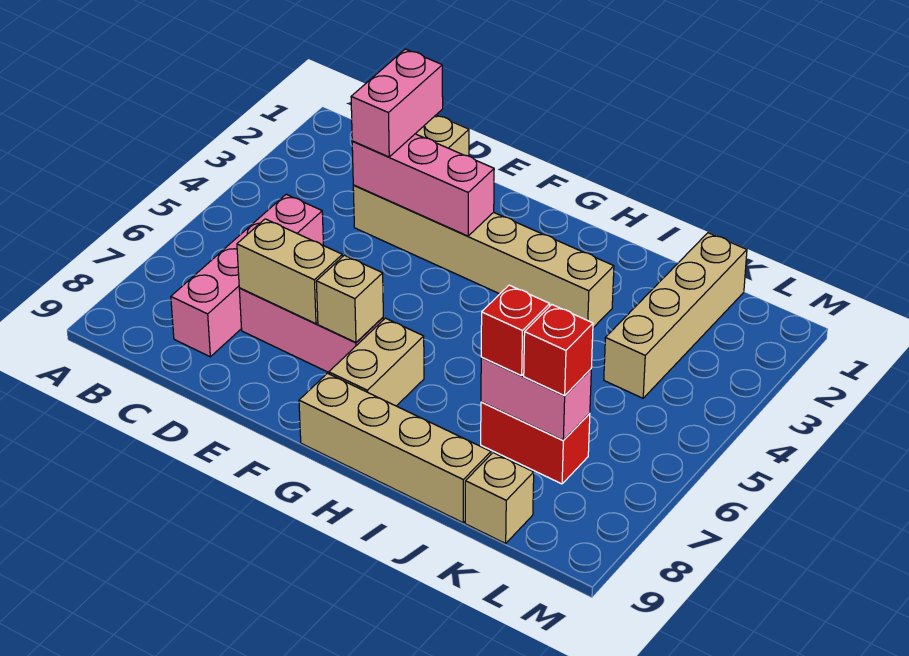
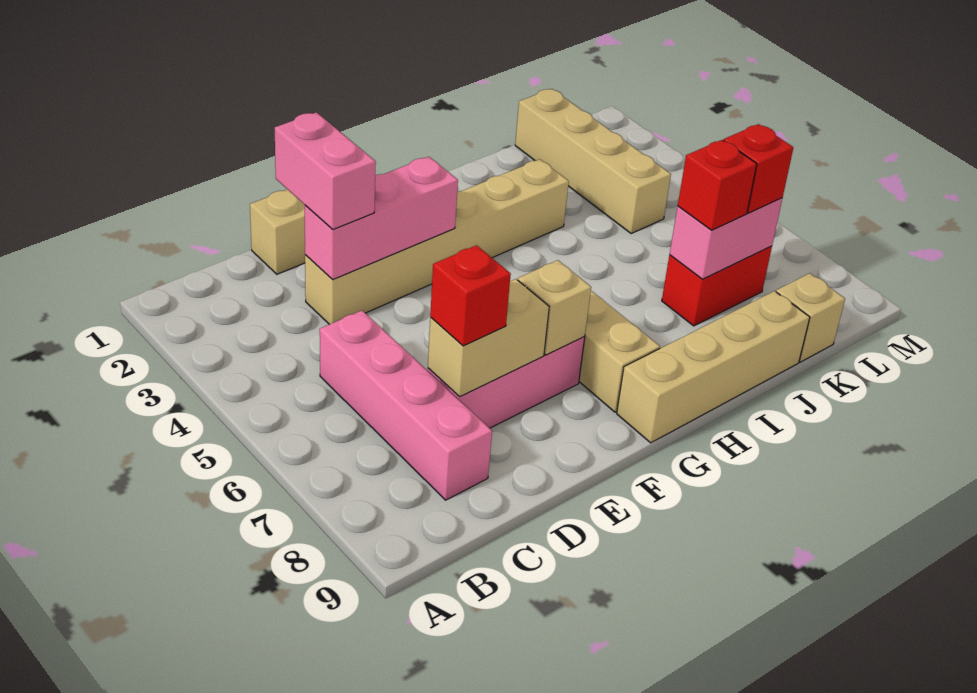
none -> red brick D7 level 3

